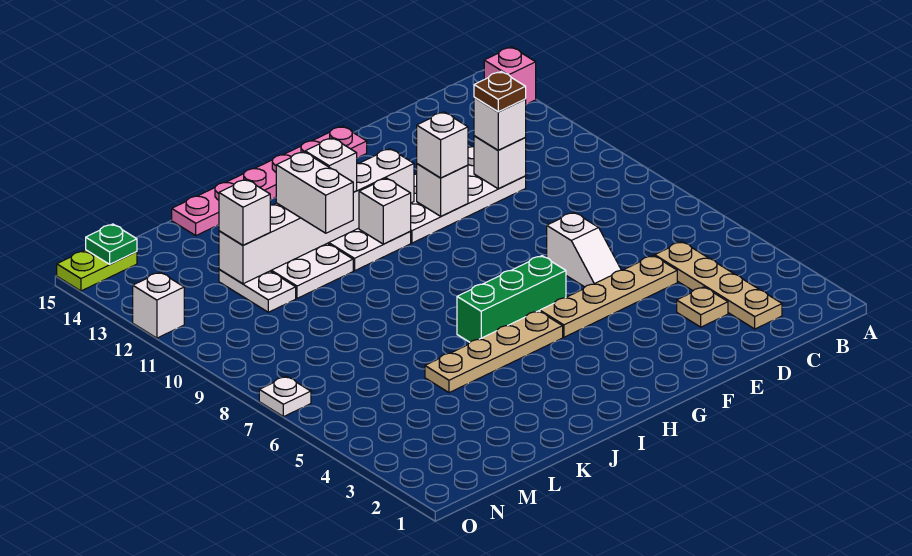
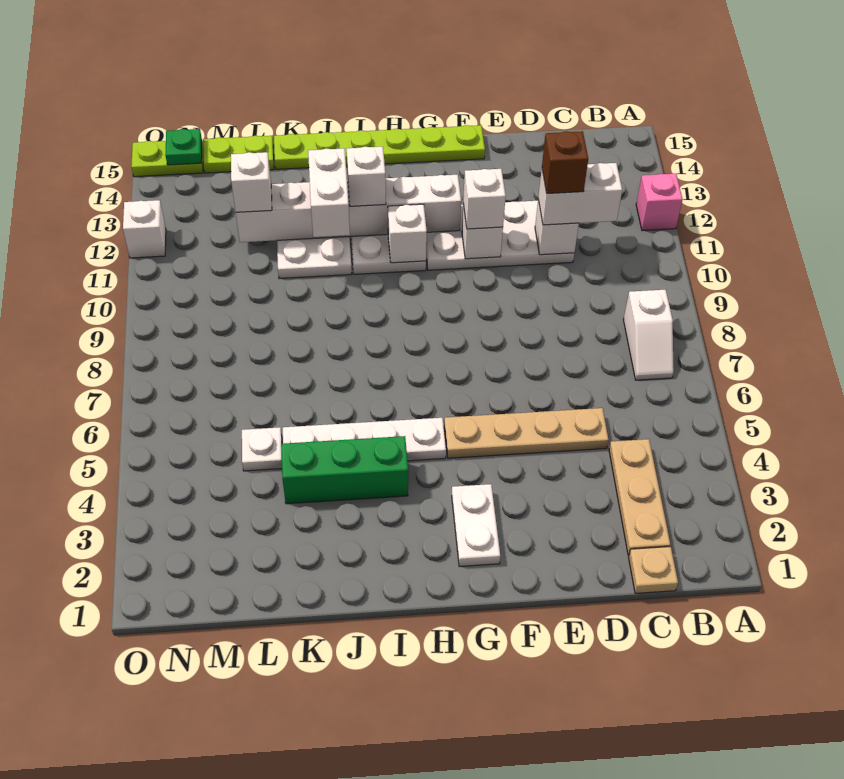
pink brick A14 level 1 -> pink brick A12 level 1
tan plate C2:C5 level 1 -> tan plate C2:C4 level 1
tan plate D3 level 1 -> tan plate C1 level 1
white brick D11 level 3 -> white brick C11:D11 level 3
brown plate D11 level 4 -> brown brick D11 level 4
white slope E6:E7 level 1 top 7 -> white slope B7:B8 level 1 top 8
pink plate F15:K15 level 1 -> lime plate F15:K15 level 1
green brick G6:I6 level 1 -> green brick I4:K4 level 1
tan plate H5:K5 level 1 -> white plate H5:K5 level 1
white plate L11:L12 level 1 -> white plate G2:G3 level 1
none -> lime plate L15:M15 level 1
white plate O7 level 1 -> white plate L5 level 1

